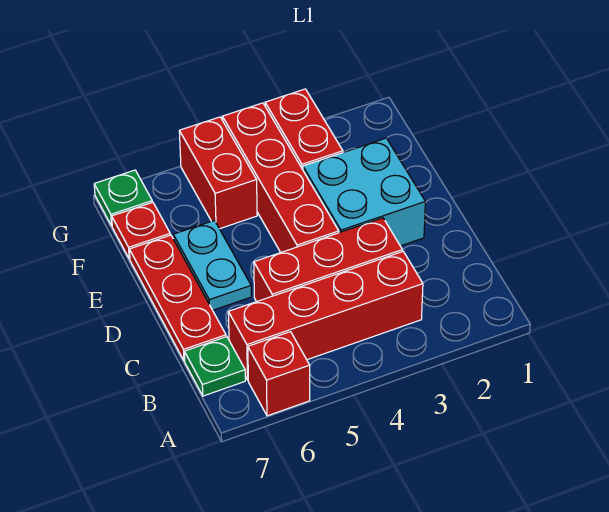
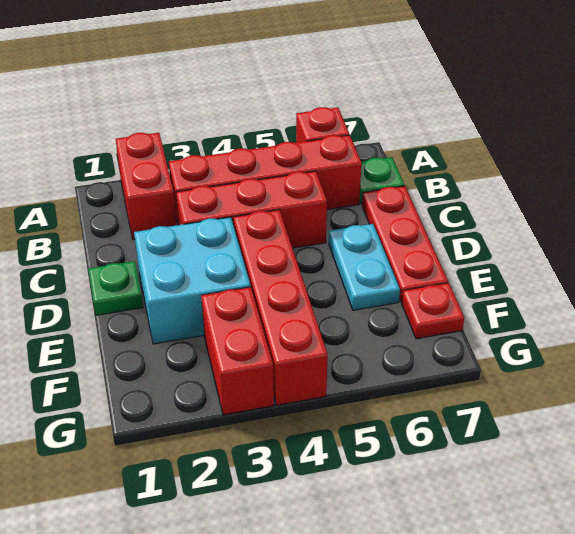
red brick F5:G5 level 1 -> red brick A2:B2 level 1
green plate G7 level 1 -> green plate D1 level 1

